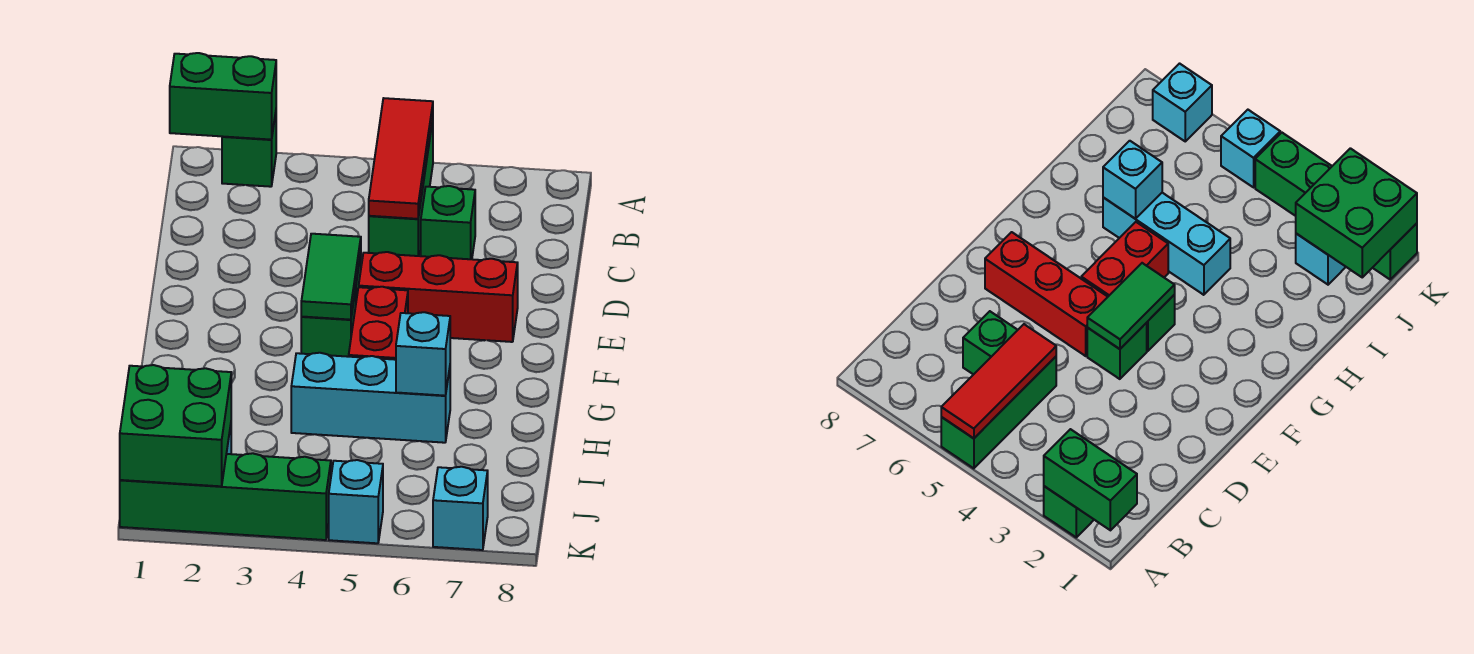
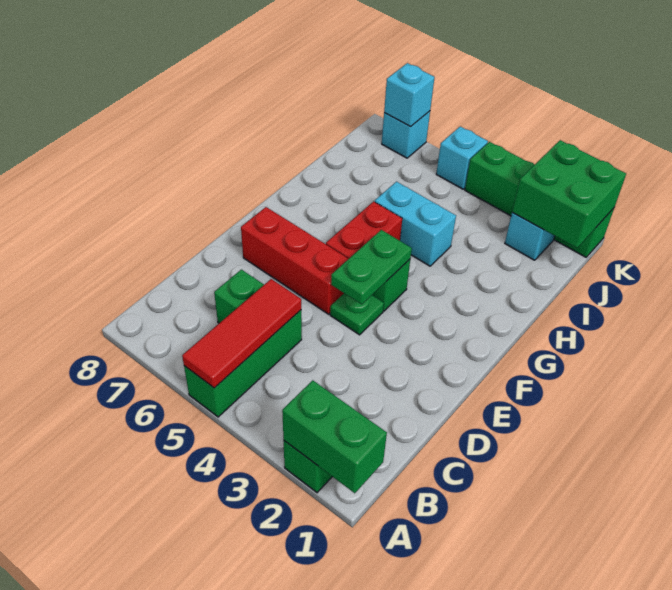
green brick E4 level 1 -> green plate E4 level 1
green tile E4:F4 level 2 -> green plate E4:F4 level 2
cyan brick H4:H6 level 1 -> cyan brick H4:H5 level 1
cyan brick H6 level 2 -> cyan brick K7 level 2

